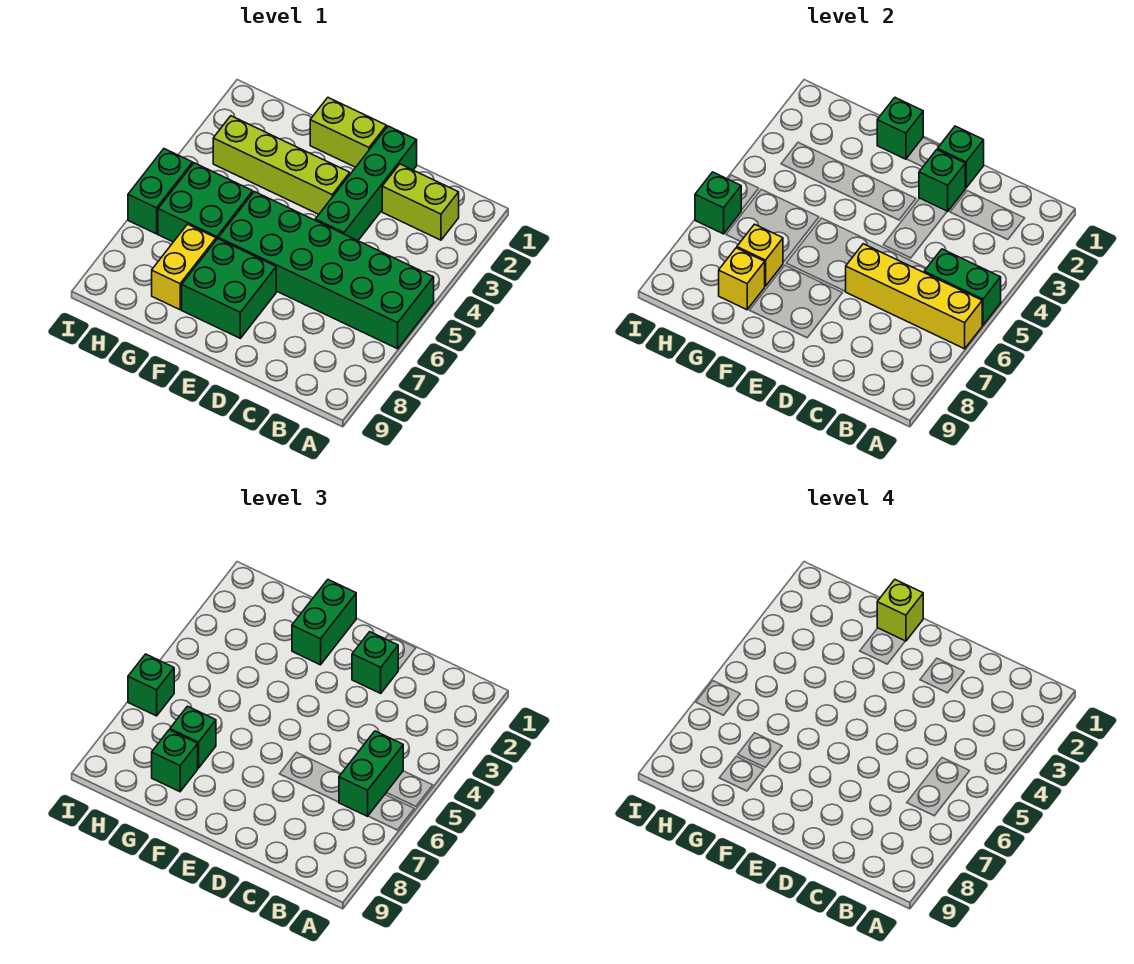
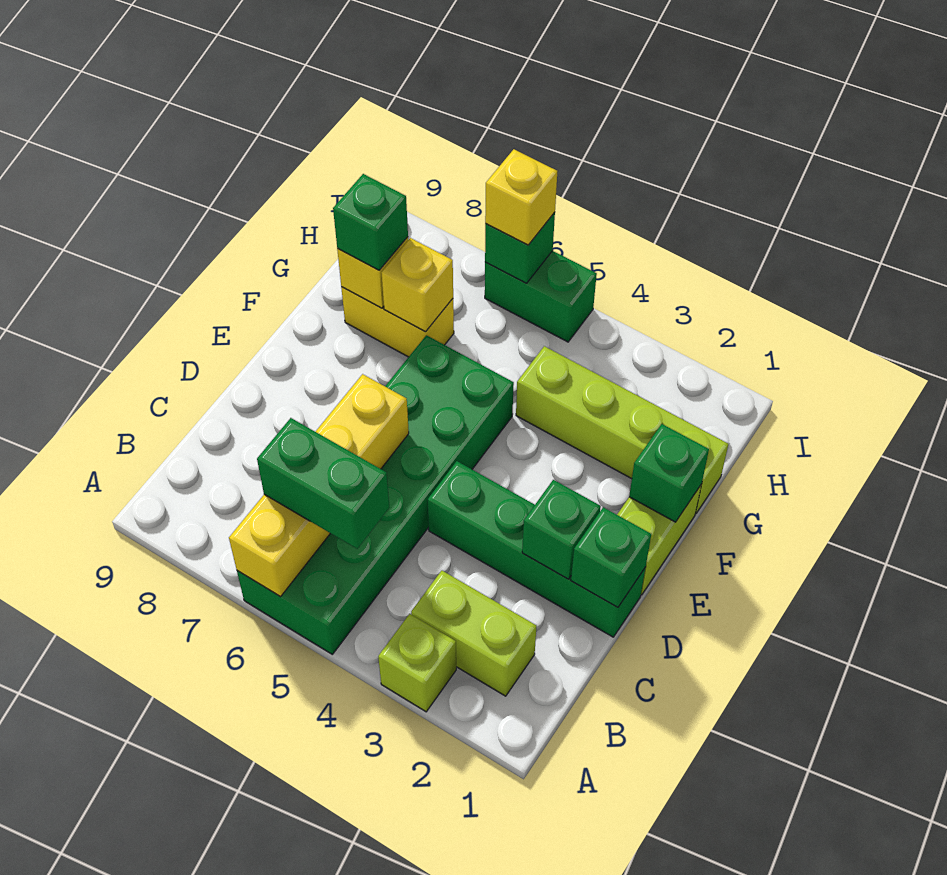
green brick A5:B5 level 2 -> none
lime brick B2:C2 level 1 -> lime brick B2:B3 level 1
green brick D2 level 3 -> none
lime brick E3:H3 level 1 -> lime brick G1:G4 level 1
green brick E7:F8 level 1 -> none
green brick F1:F2 level 3 -> none
lime brick F1 level 4 -> lime brick A3 level 1
green brick G5:H6 level 1 -> none
green brick G7 level 3 -> none
green brick I6 level 3 -> yellow brick I6 level 3

